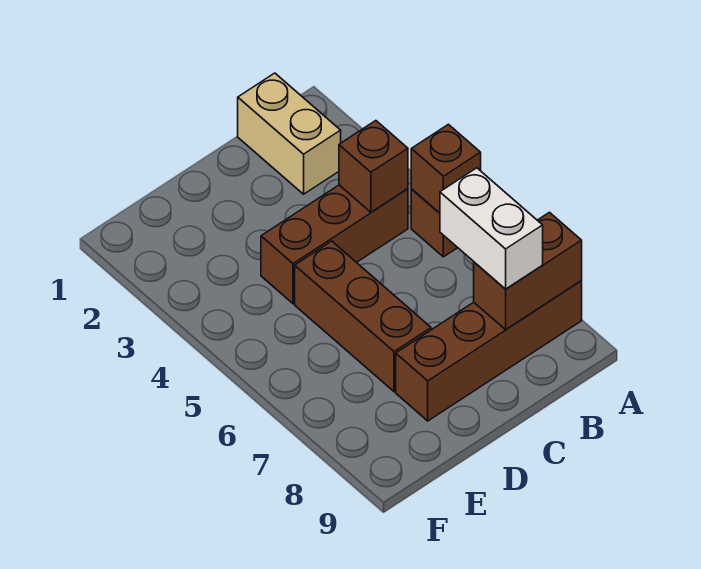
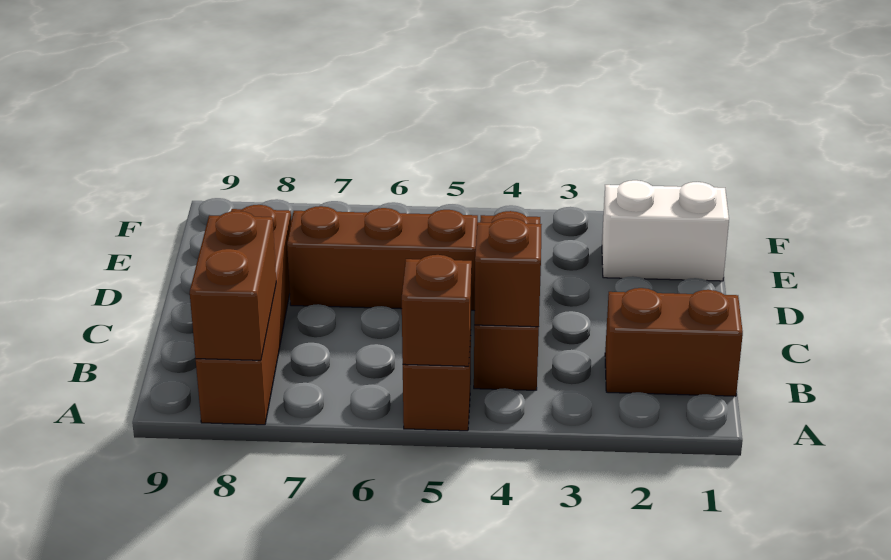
tan brick B1:B2 level 1 -> brown brick B1:B2 level 1
white brick B7:B8 level 3 -> white brick E1:E2 level 1

